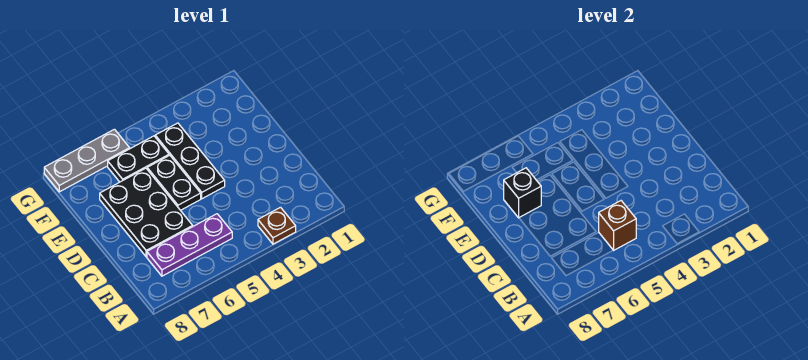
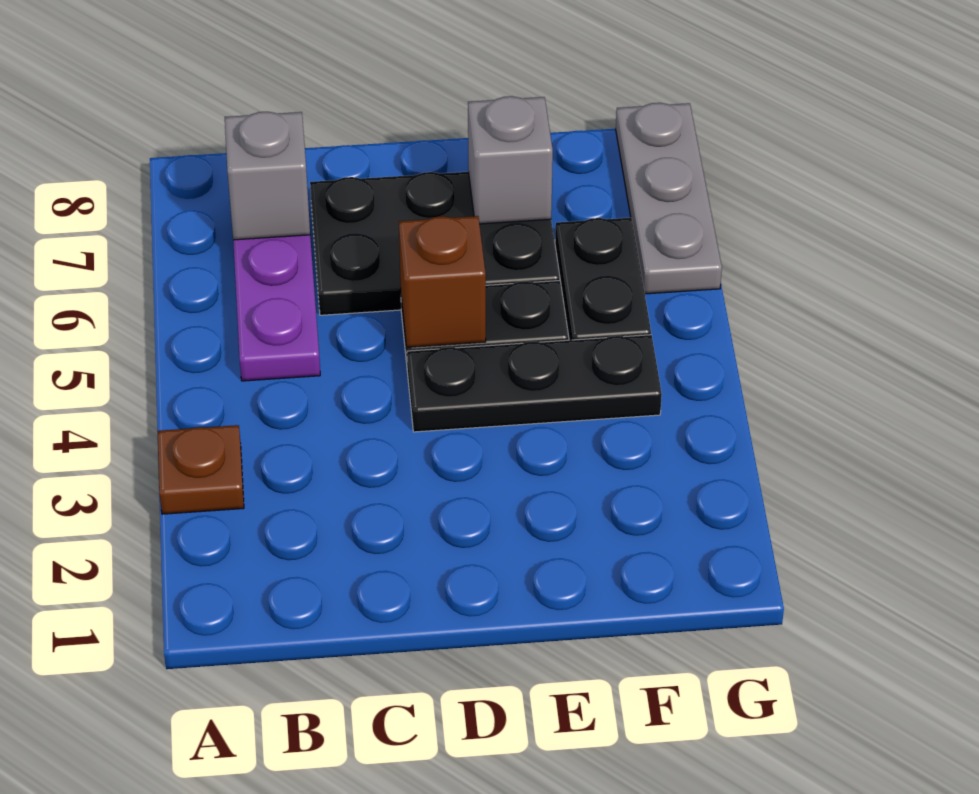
brown brick B5 level 2 -> brown brick D5 level 2
none -> grey brick B7 level 2
black brick E7 level 2 -> grey brick E7 level 2

